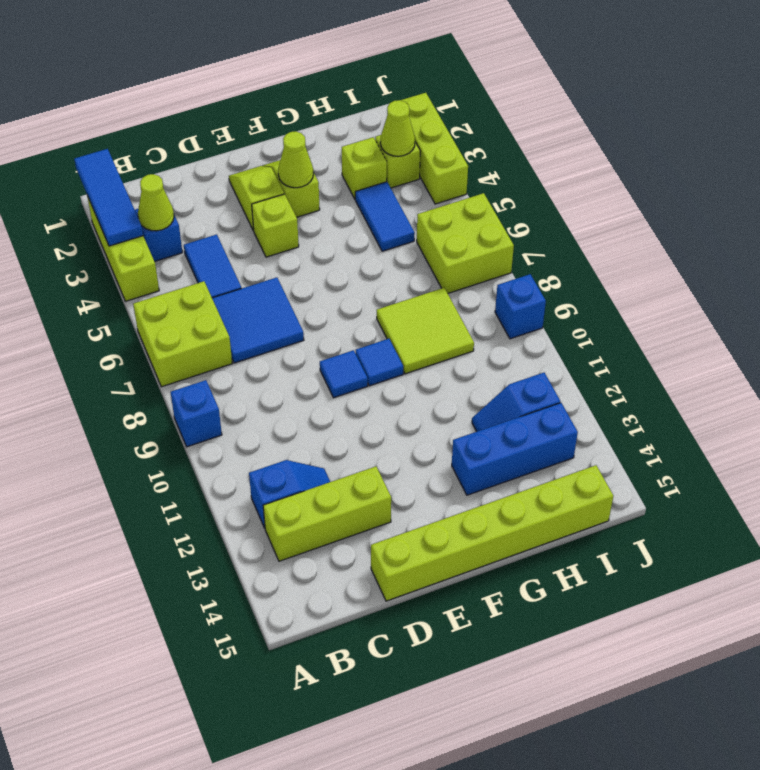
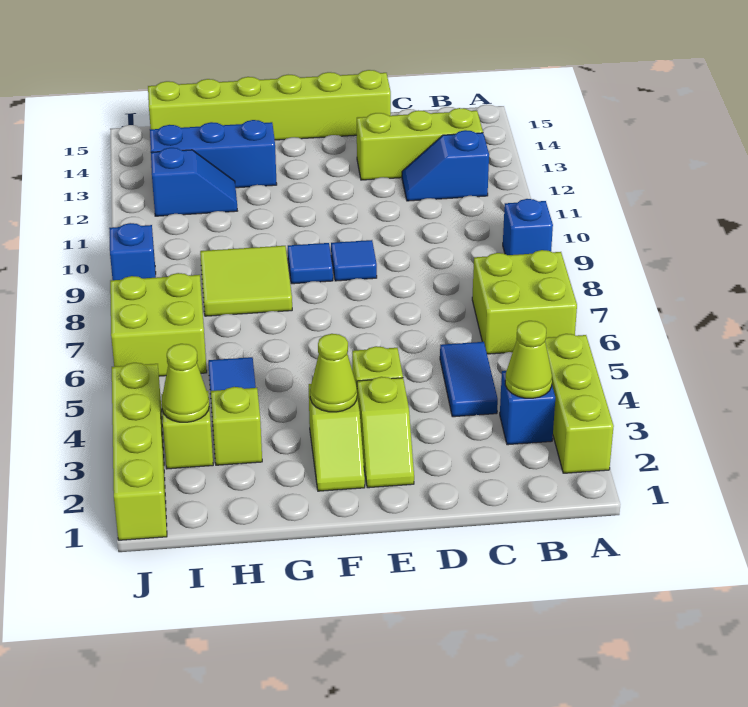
blue tile A1:A3 level 2 -> none
blue tile C6:D7 level 1 -> none
lime brick J2:J4 level 1 -> lime brick J1:J4 level 1

